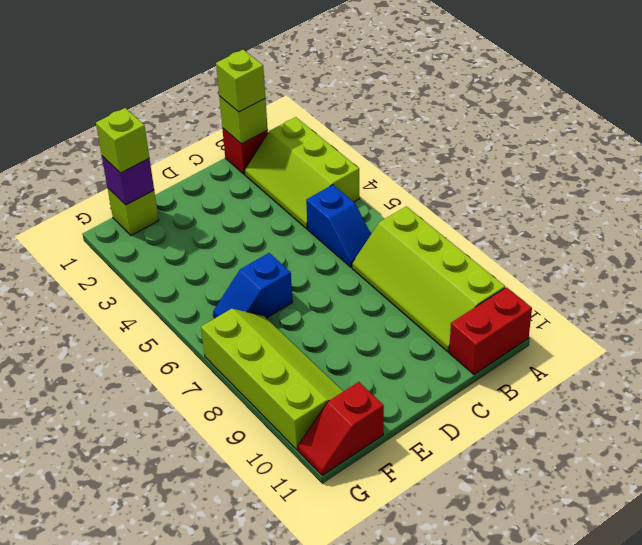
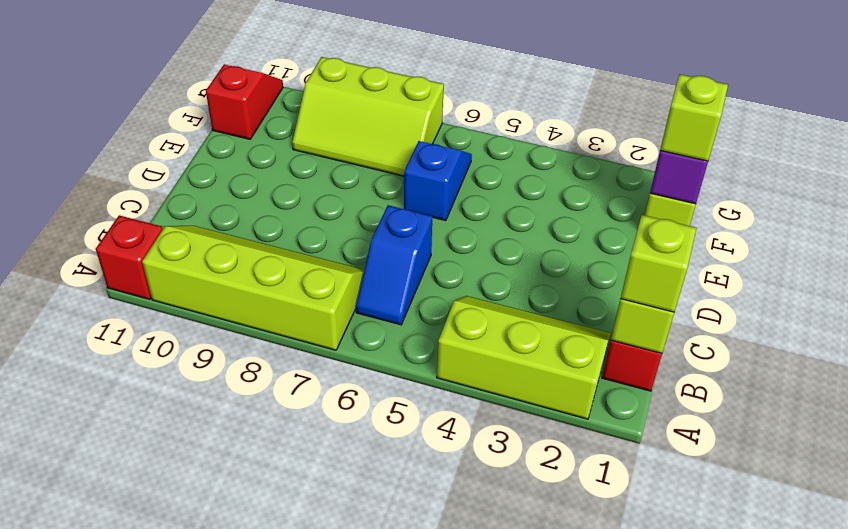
red brick A11:B11 level 1 -> red brick A11 level 1
blue slope B5:B6 level 1 top 5 -> blue slope B6:C6 level 1 top C
lime slope F7:G10 level 1 top G -> lime slope F7:G9 level 1 top G

